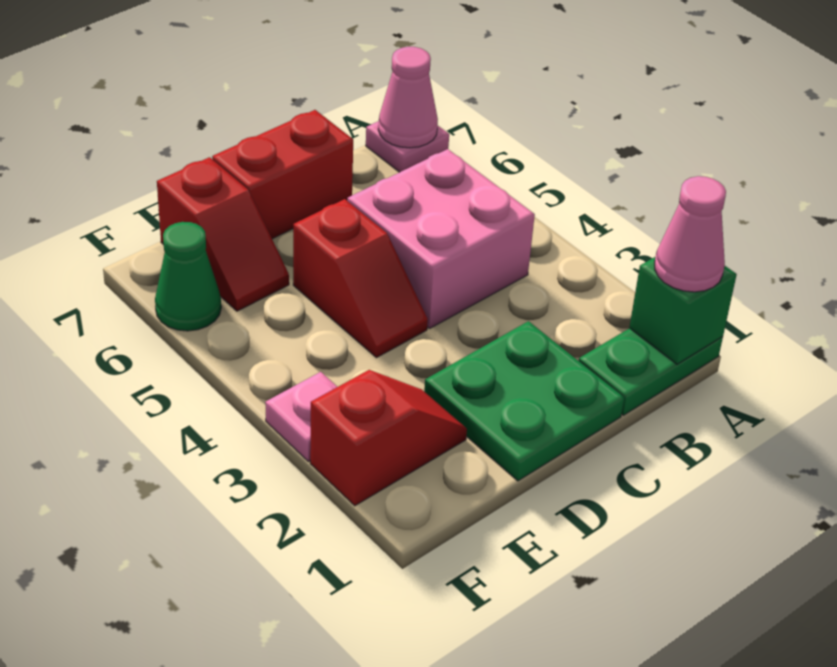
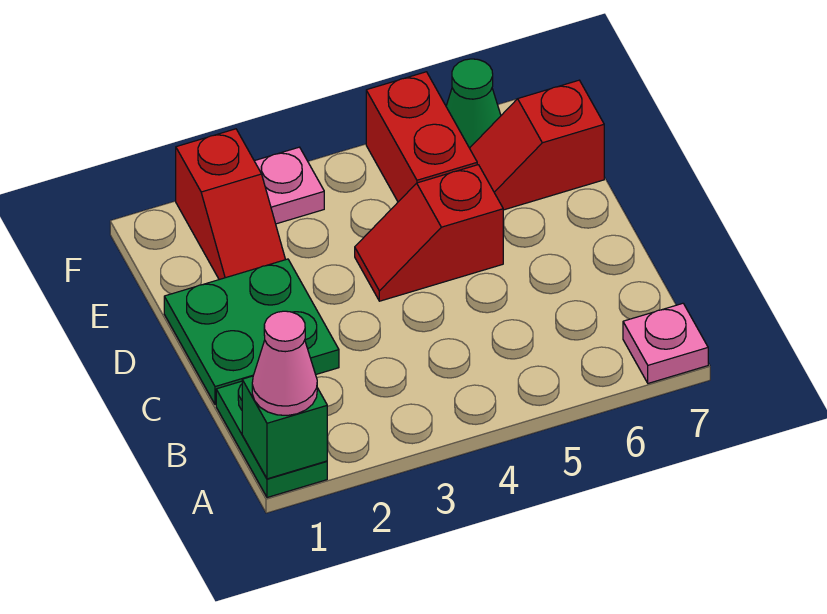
pink cone A7 level 2 -> none
pink brick B4:C5 level 1 -> none
red brick C7:D7 level 1 -> red brick E5:F5 level 1

